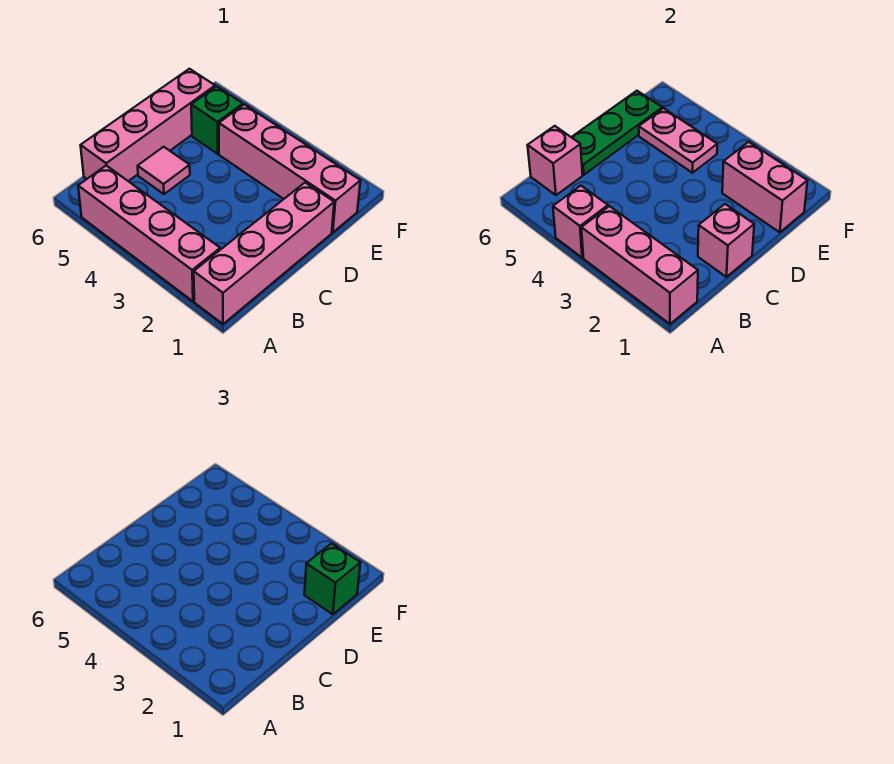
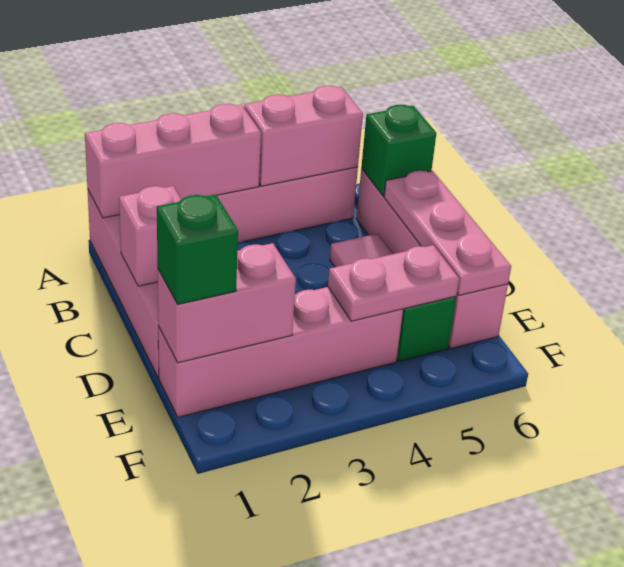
pink brick A4 level 2 -> pink brick A4:A5 level 2
pink brick B6 level 2 -> green brick B6 level 2
green plate C6:E6 level 2 -> pink plate C6:E6 level 2

